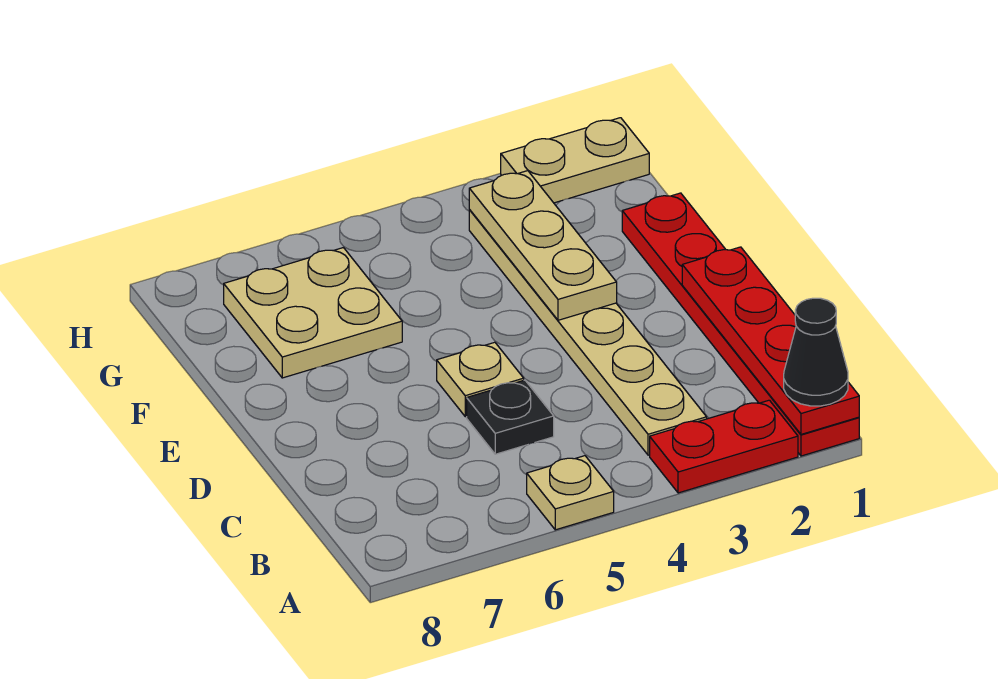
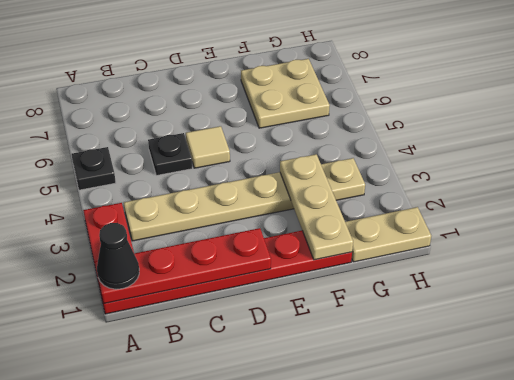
tan plate A5 level 1 -> black plate A5 level 1
tan plate D5 level 1 -> tan tile D5 level 1
tan plate E3:G3 level 2 -> tan plate F1:F3 level 2
tan plate H1:H2 level 1 -> tan plate G1:H1 level 1

